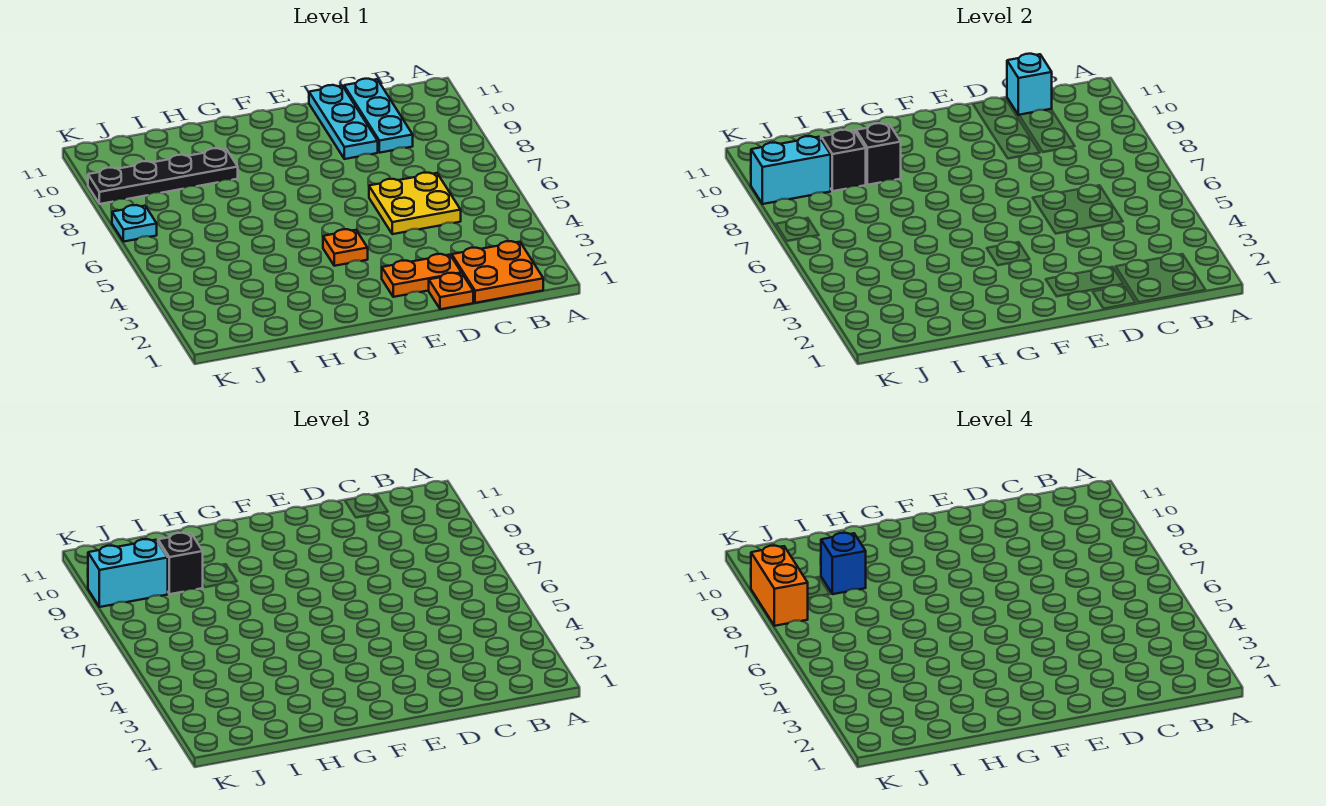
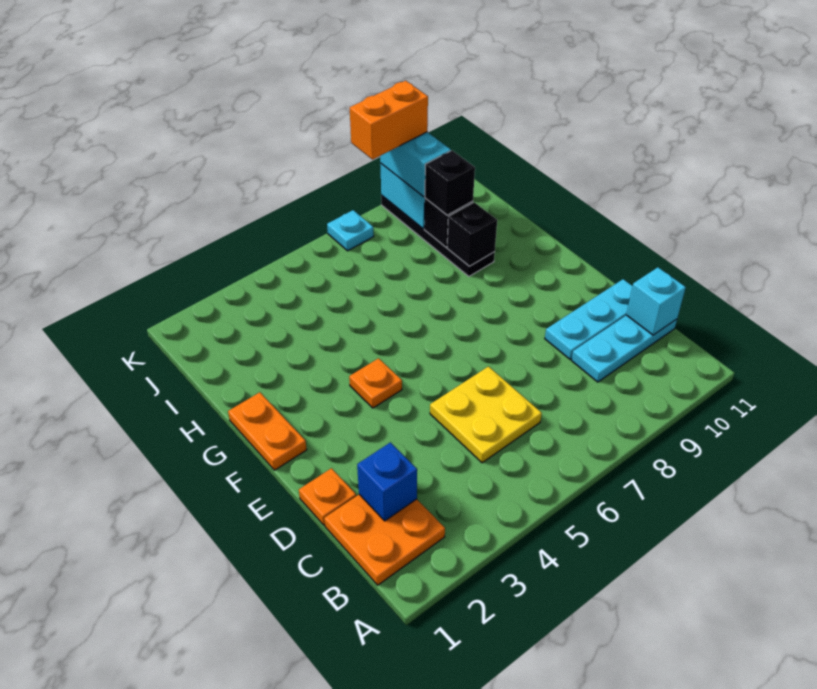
orange plate D2:E2 level 1 -> orange plate F1:G1 level 1
blue brick I9 level 4 -> blue brick C2 level 2

